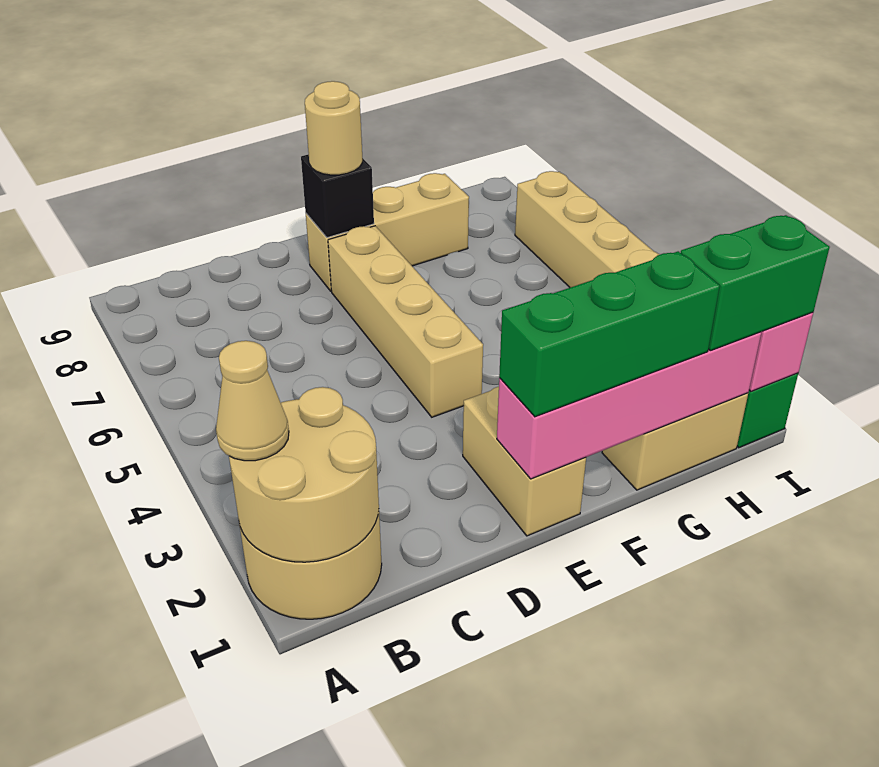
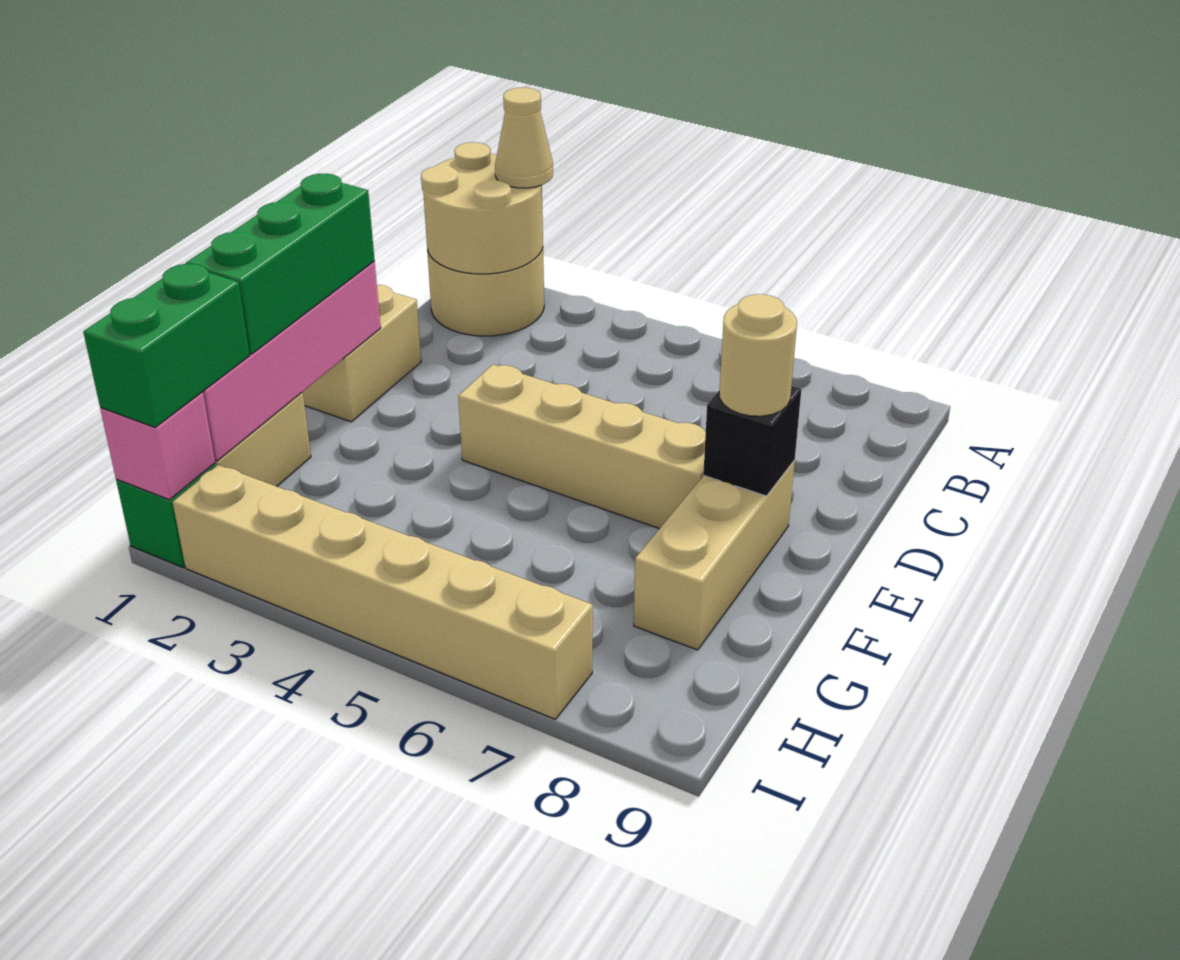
tan brick E1:E2 level 1 -> tan brick D1:E1 level 1

